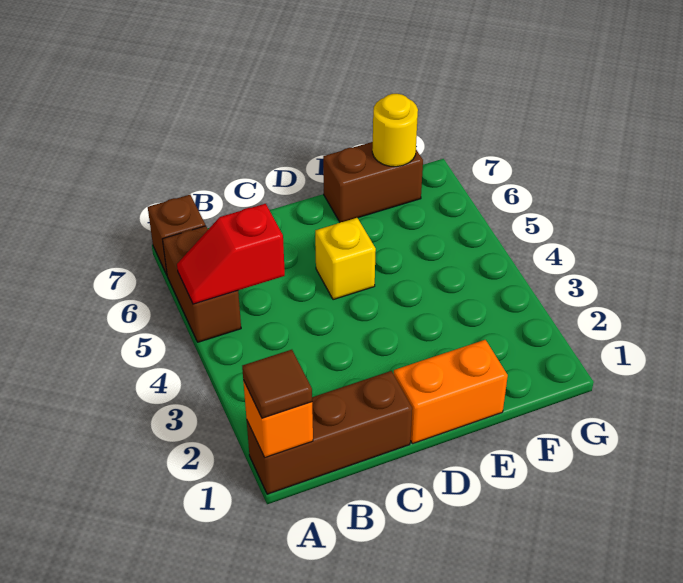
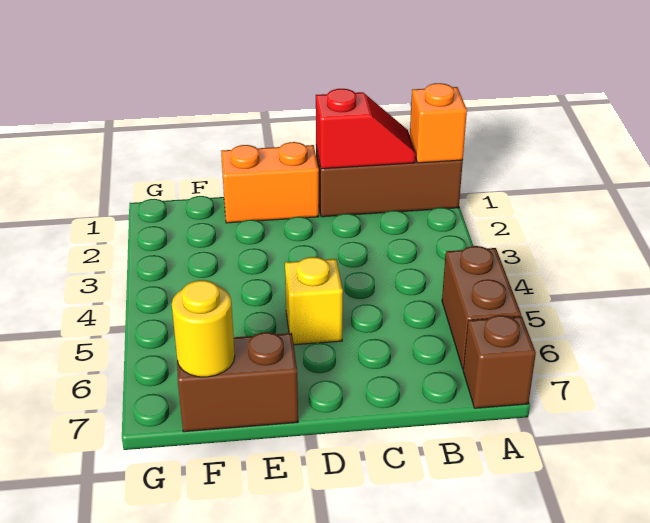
brown tile A1 level 3 -> none
red slope A5:B5 level 2 top B -> red slope B1:C1 level 2 top C

